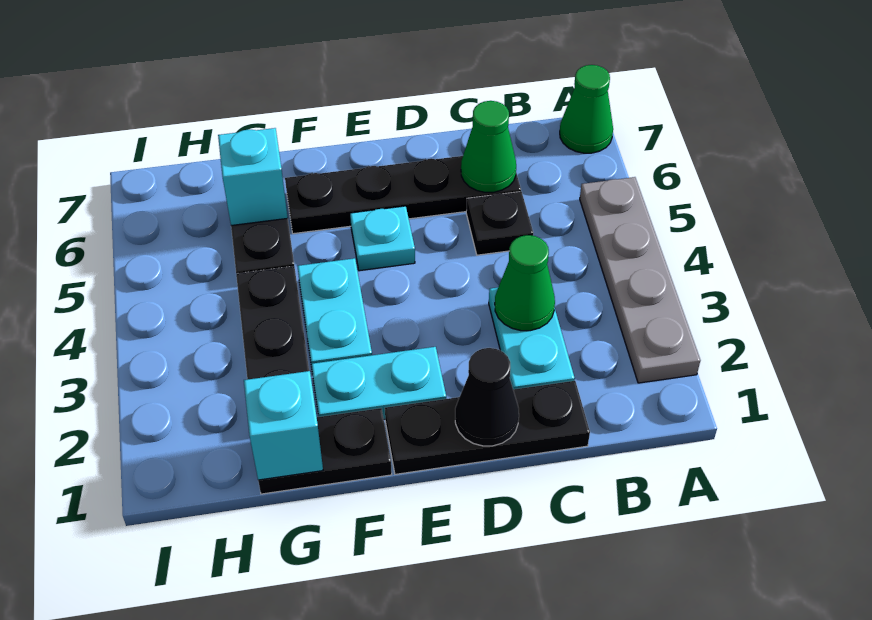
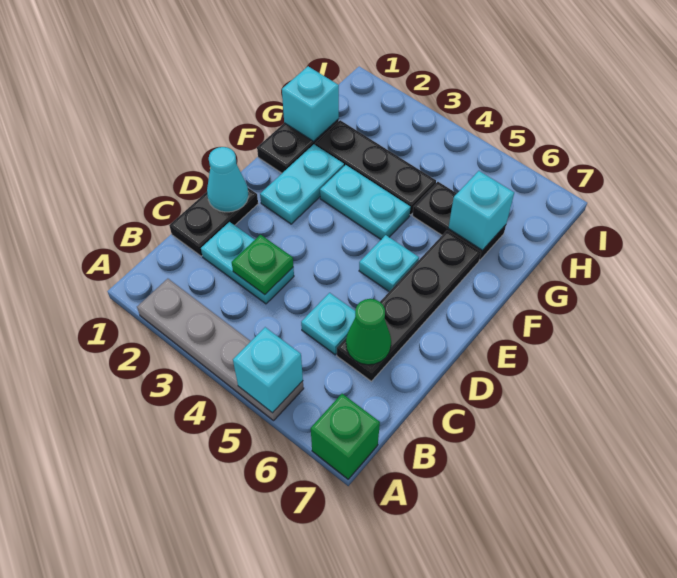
none -> cyan brick A5 level 2
green cone A7 level 1 -> green brick A7 level 1
black plate C1:E1 level 1 -> black plate C1:D1 level 1
green cone C3 level 2 -> green plate C3 level 2
black plate C5 level 1 -> cyan plate C5 level 1
black cone D1 level 2 -> cyan cone D1 level 2

